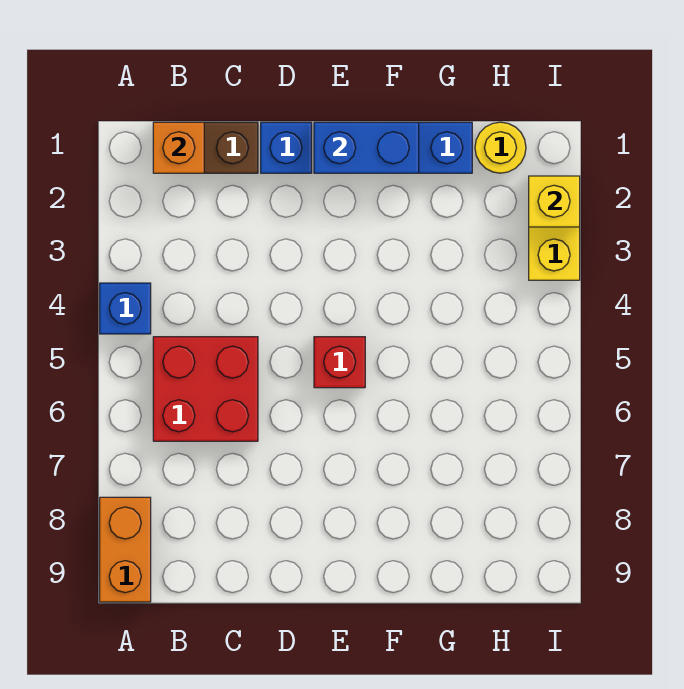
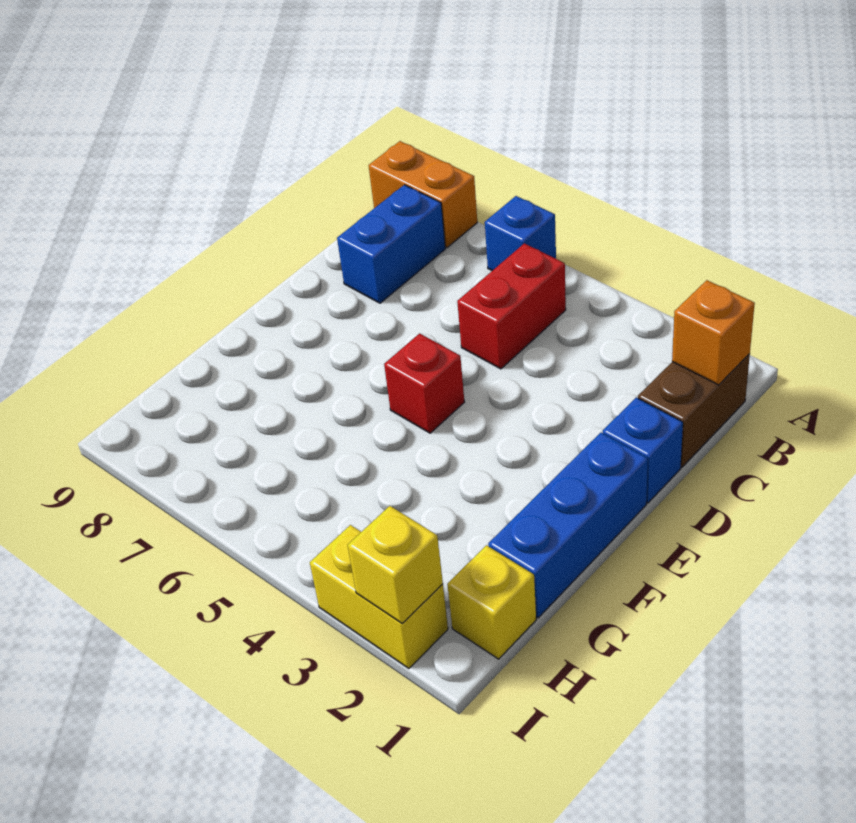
blue brick A4 level 1 -> blue brick A6 level 1
red brick B5:C6 level 1 -> red brick B5:C5 level 1
blue brick E1:F1 level 2 -> blue brick B8:C8 level 1
yellow round brick H1 level 1 -> yellow brick H1 level 1

